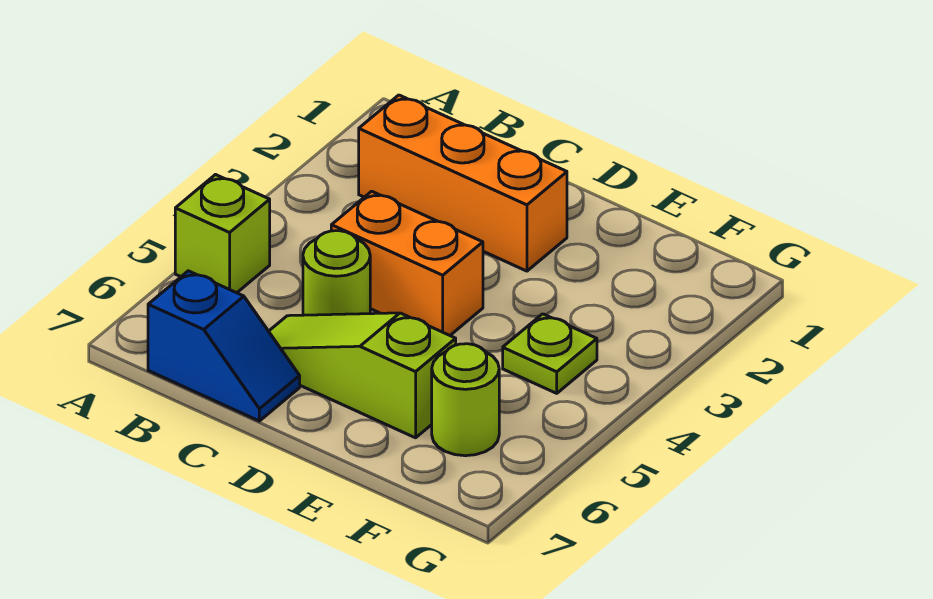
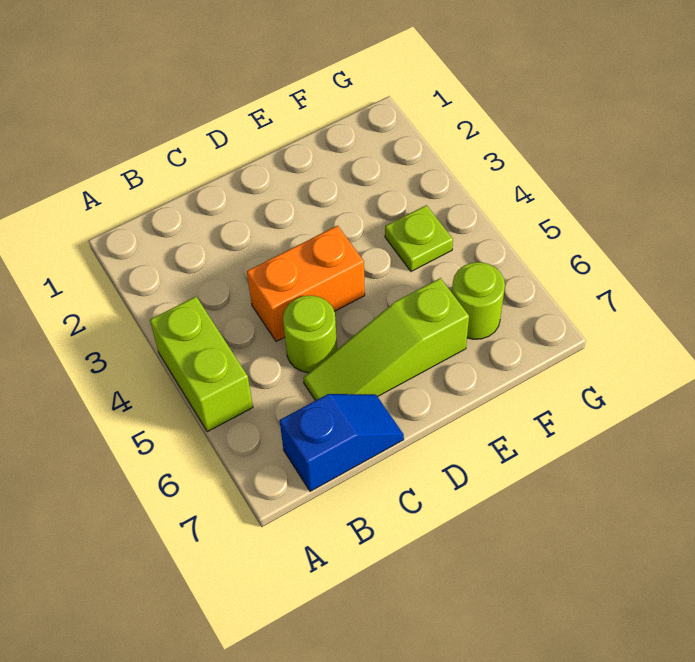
lime brick A5 level 1 -> lime brick A4:A5 level 1
orange brick B2:D2 level 1 -> none

